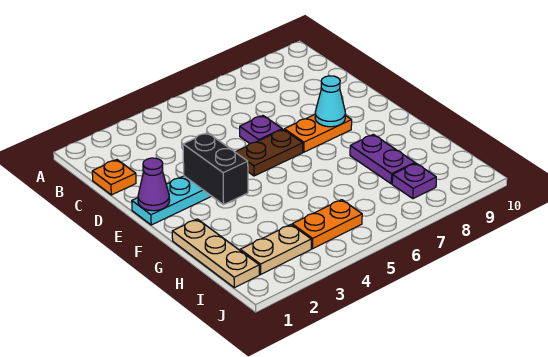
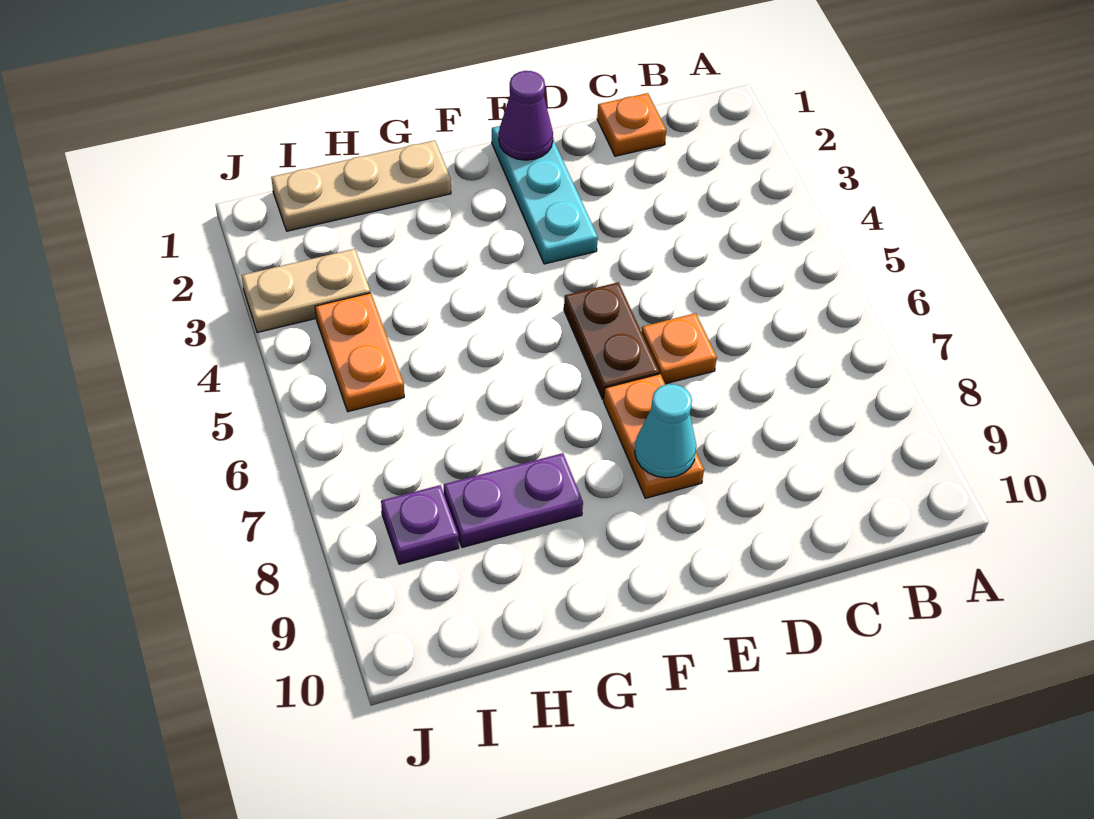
purple plate D6 level 1 -> orange plate D6 level 1
black brick E3:F3 level 2 -> none
tan plate I2:I3 level 1 -> tan plate I3:J3 level 1

